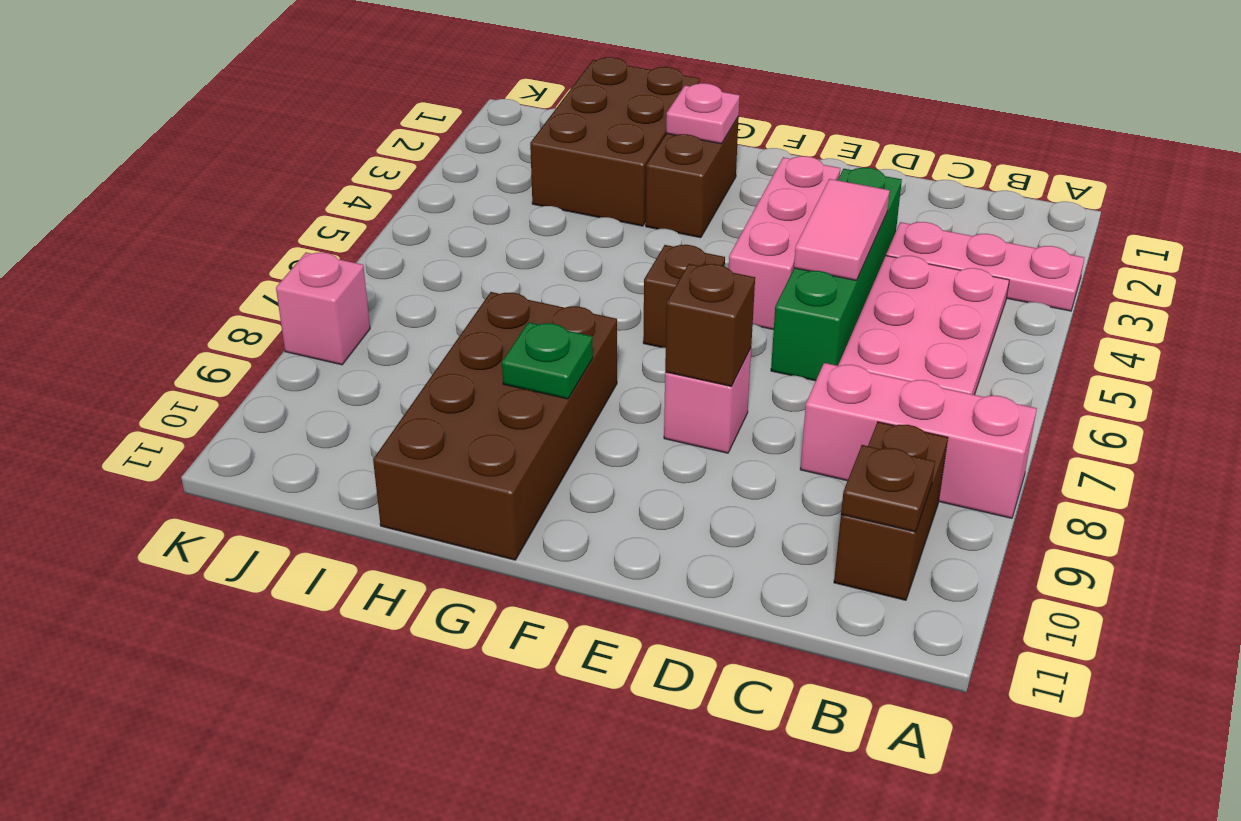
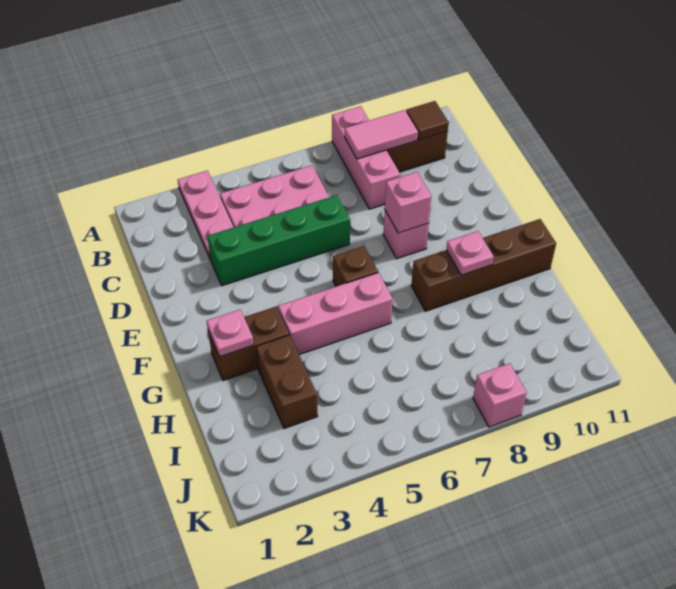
brown plate B10 level 2 -> brown tile B10 level 2
pink tile D4:D5 level 2 -> pink tile B8:B9 level 2
pink brick E3:E5 level 1 -> pink brick G4:G6 level 1
brown brick E8 level 2 -> pink brick E8 level 2
brown brick G8:H11 level 1 -> brown brick G8:G11 level 1
green plate G9 level 2 -> pink plate G9 level 2
brown brick H1:I3 level 1 -> brown brick H3:I3 level 1

